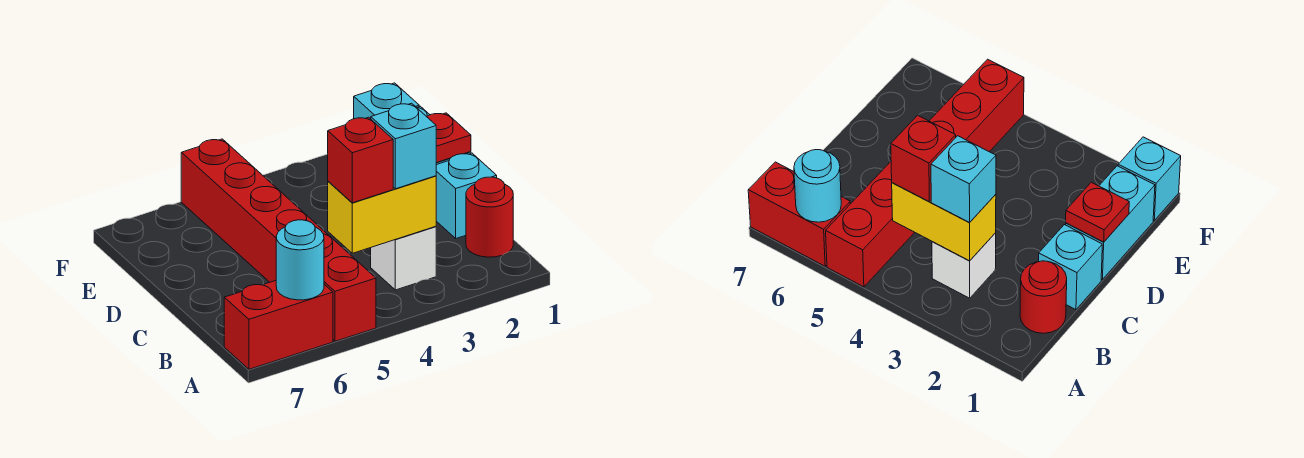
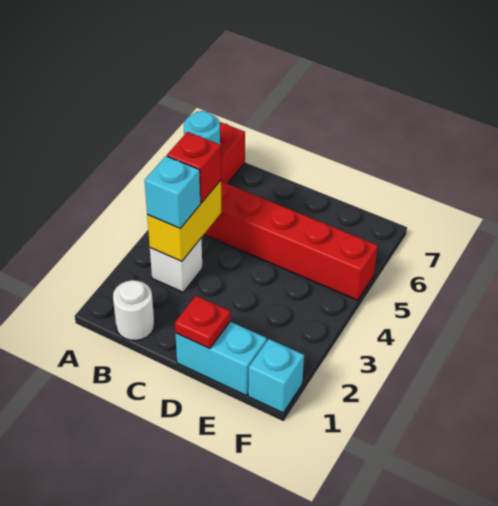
red round brick B1 level 1 -> white round brick B1 level 1
cyan brick C1 level 1 -> none

